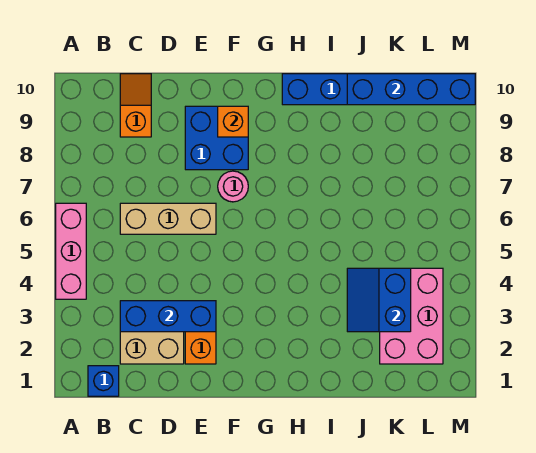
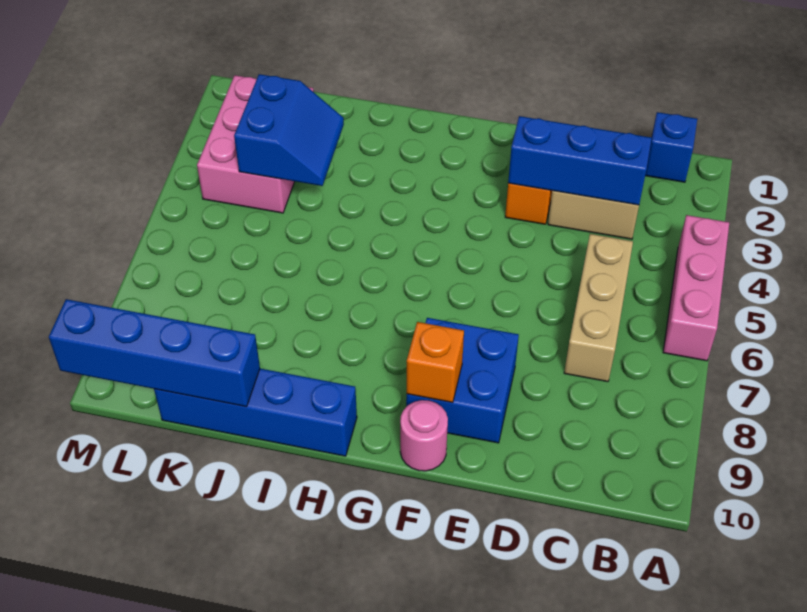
tan brick C6:E6 level 1 -> tan brick C5:C7 level 1
orange slope C9:C10 level 1 top 9 -> none
pink round brick F7 level 1 -> pink round brick F10 level 1

